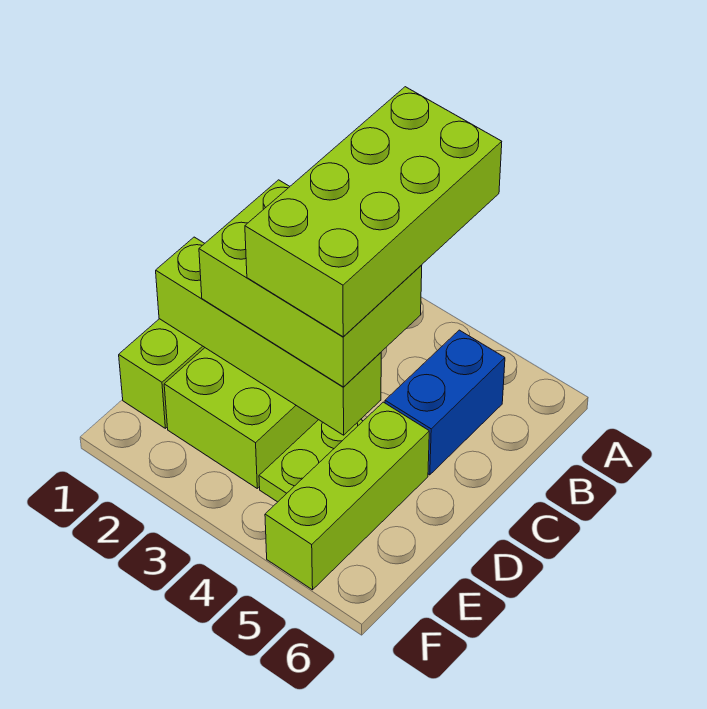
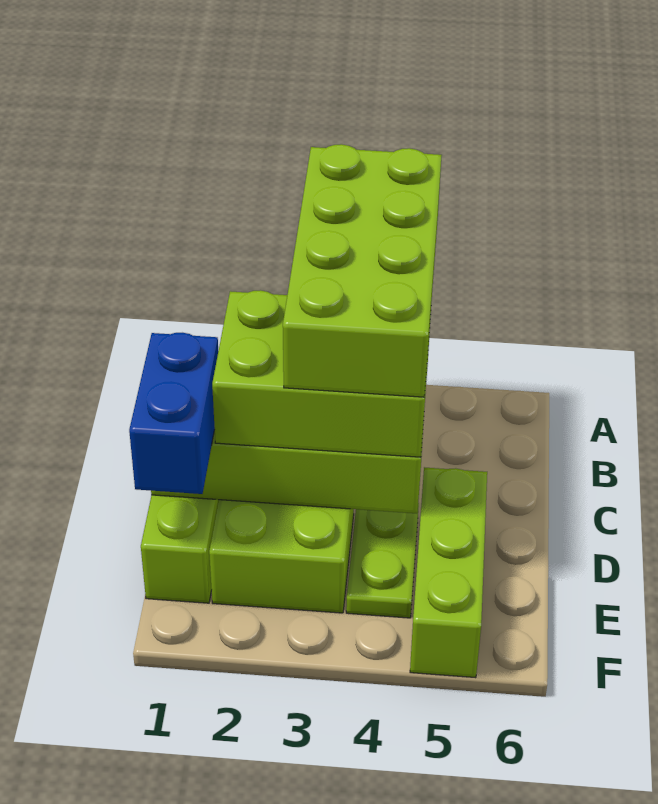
blue brick B5:C5 level 1 -> blue brick D1:E1 level 3

